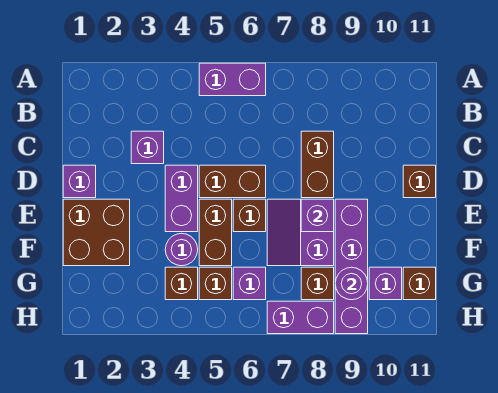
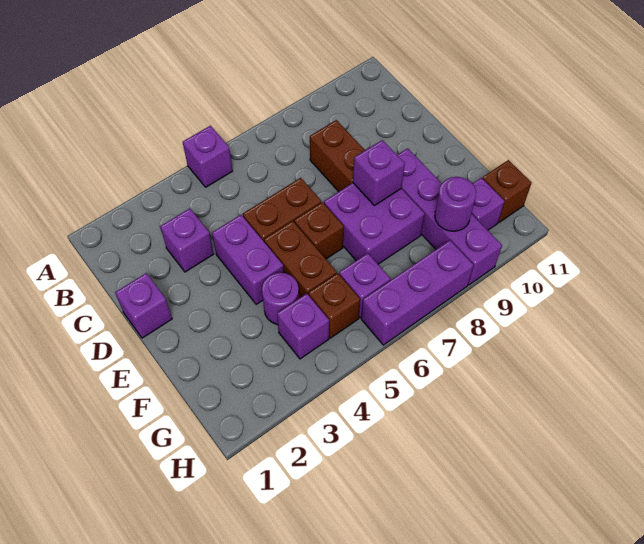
purple brick A5:A6 level 1 -> purple brick A5 level 1
brown brick D11 level 1 -> none
brown brick E1:F2 level 1 -> none
purple slope E7:F8 level 1 top 8 -> purple brick E7:F8 level 1
brown brick G4 level 1 -> purple brick G4 level 1
brown brick G8 level 1 -> none
purple brick H7:H8 level 1 -> purple brick H6:H8 level 1

